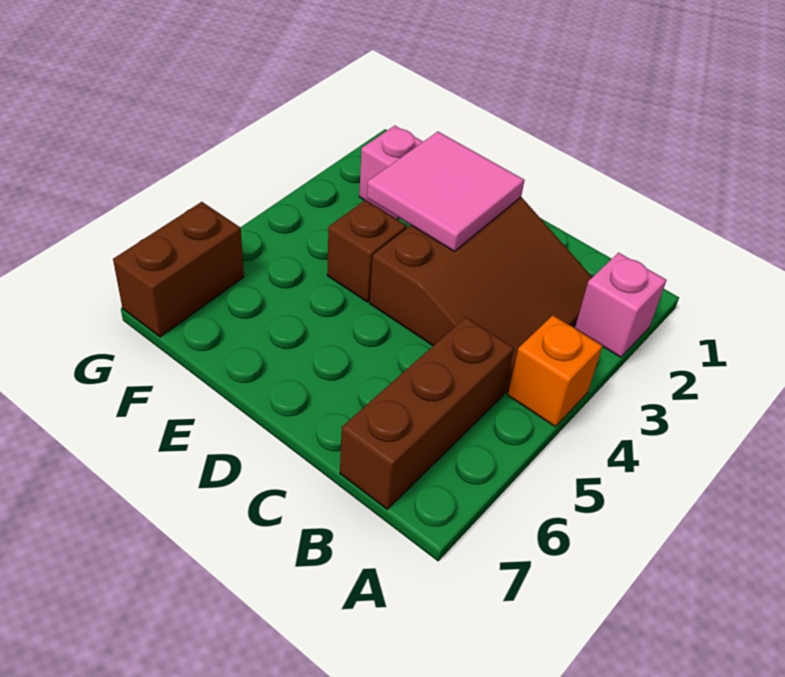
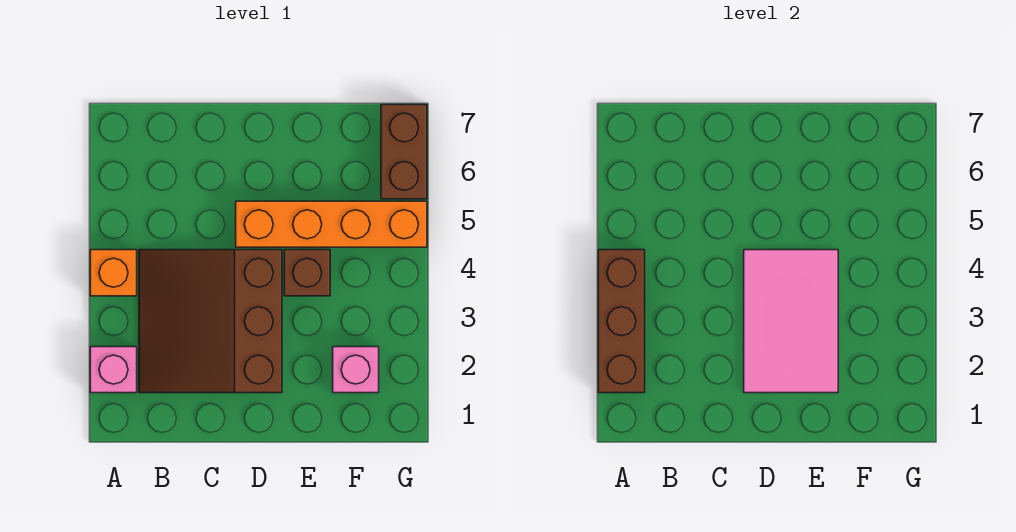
brown brick B5:B7 level 1 -> brown brick A2:A4 level 2
pink tile D2:E3 level 2 -> pink tile D2:E4 level 2
none -> orange brick D5:G5 level 1

